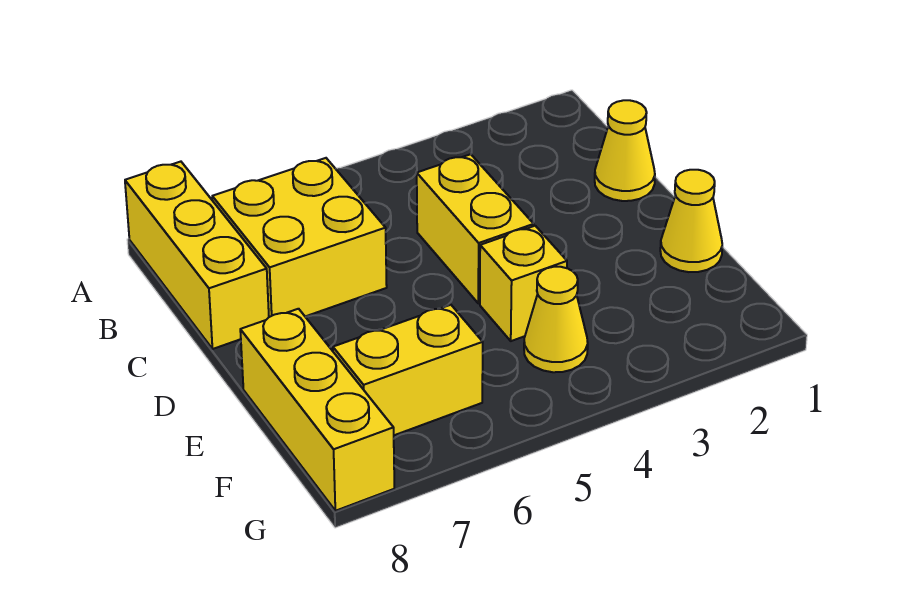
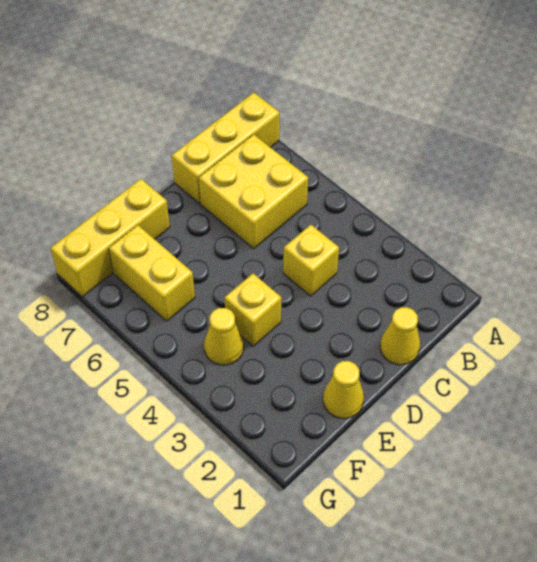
yellow brick C4:D4 level 1 -> yellow brick C4 level 1

